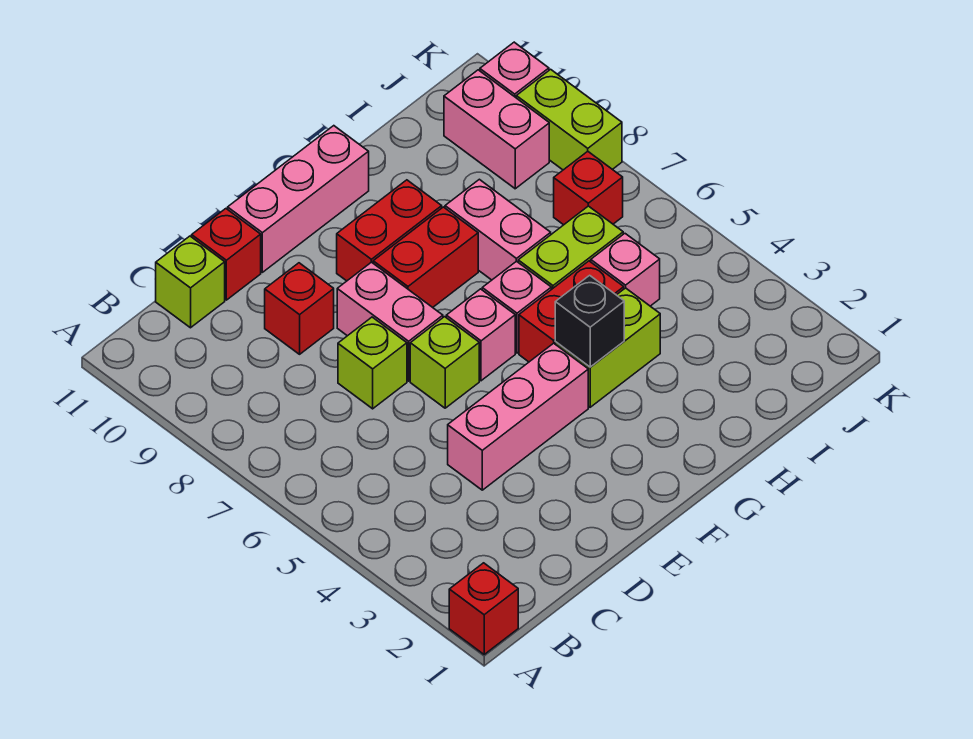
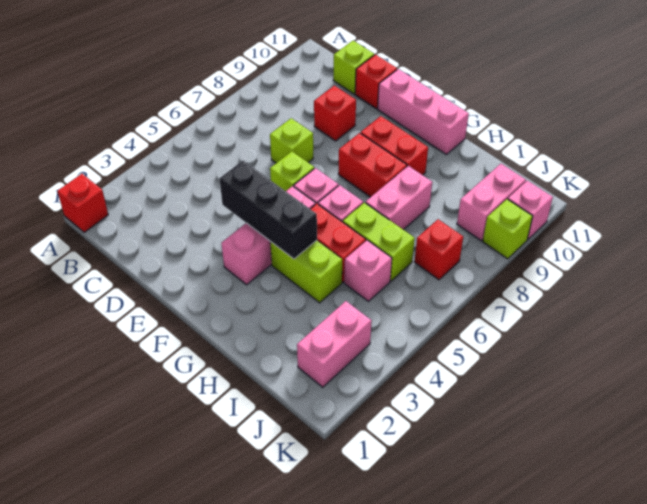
pink brick D4:F4 level 1 -> pink brick F3:F5 level 1
pink brick E7:E8 level 1 -> pink brick J2:J3 level 1
black brick G4 level 2 -> black brick E4:G4 level 2
lime brick K8:K9 level 1 -> lime brick K9 level 1

